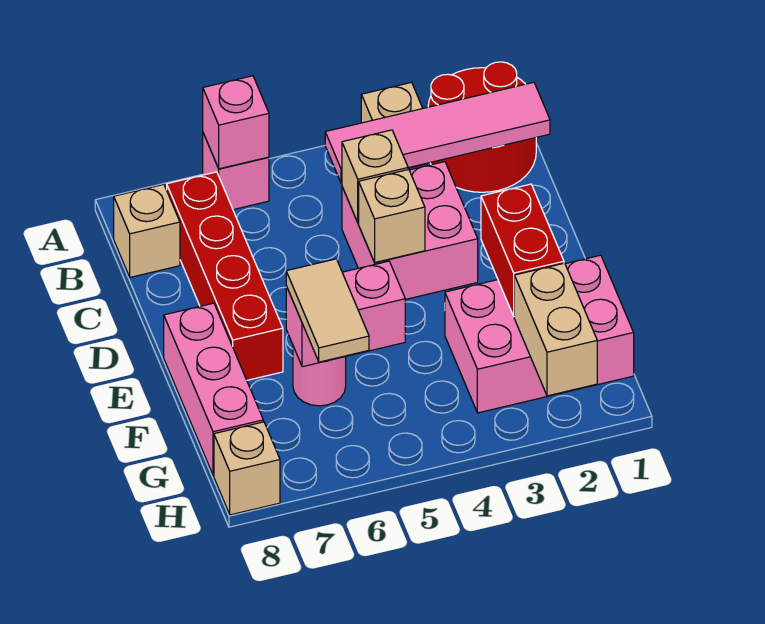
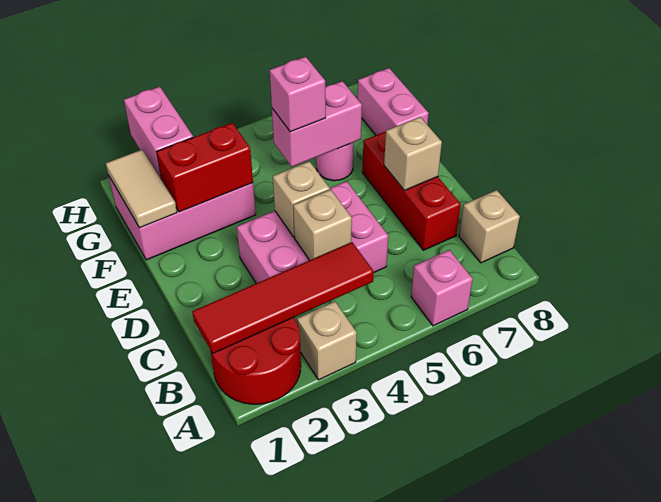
pink brick A6 level 2 -> pink brick F5 level 3
pink tile B1:B4 level 2 -> red tile B1:B4 level 2
red brick B7:E7 level 1 -> red brick C7:E7 level 1
pink brick C3:D4 level 1 -> pink brick C3:D5 level 1
red brick E2:F2 level 2 -> red brick F2:F3 level 2
pink brick E8:G8 level 1 -> pink brick F8:G8 level 1
tan tile F6:G6 level 3 -> tan tile F1:G1 level 2
tan brick G2:H2 level 2 -> pink brick G2:H2 level 2
tan brick H8 level 1 -> tan brick D7 level 2

